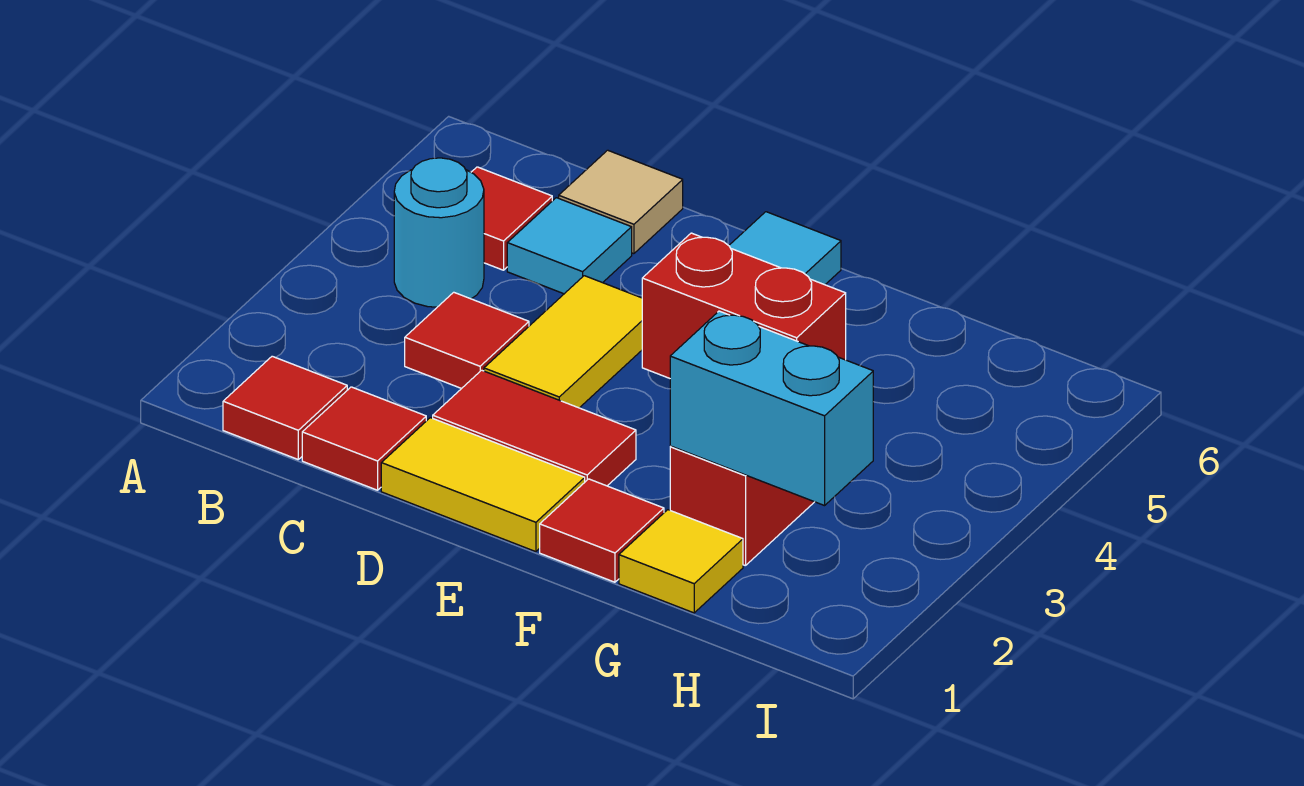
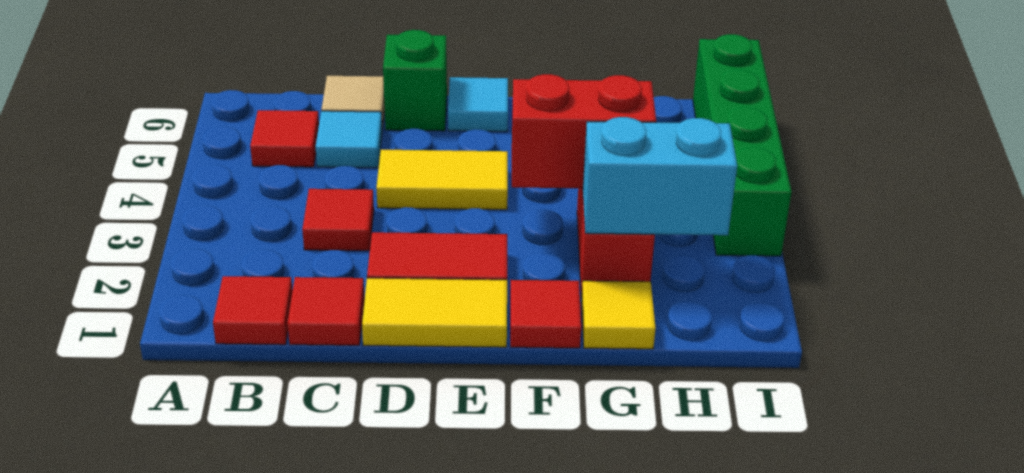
cyan round brick B4 level 1 -> none
yellow tile D3:D4 level 1 -> yellow tile D4:E4 level 1
none -> green brick D6 level 1
none -> green brick I3:I6 level 1

